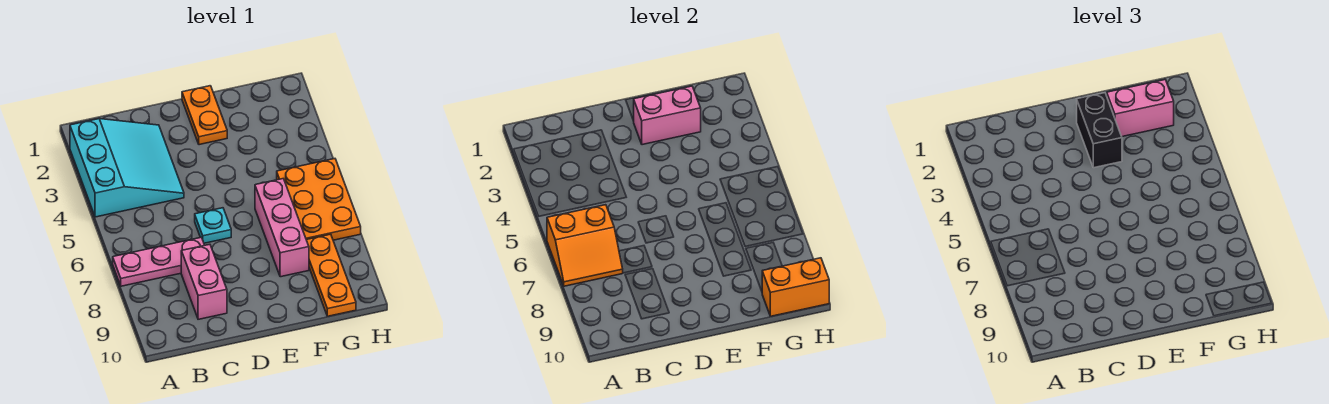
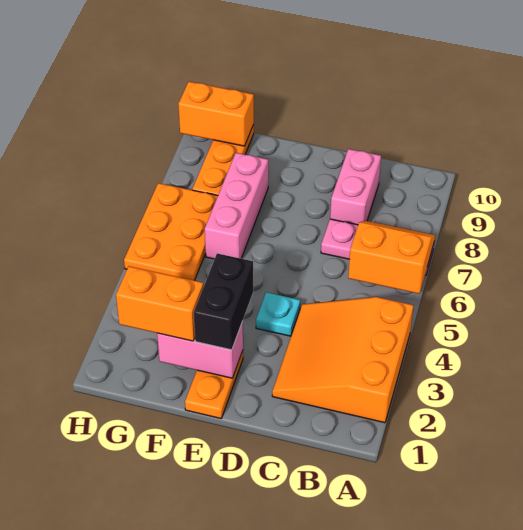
cyan slope A2:C4 level 1 top A -> orange slope A2:C4 level 1 top A
cyan plate D6 level 1 -> cyan plate D4 level 1
pink brick F2:G2 level 3 -> orange brick F2:G2 level 3

